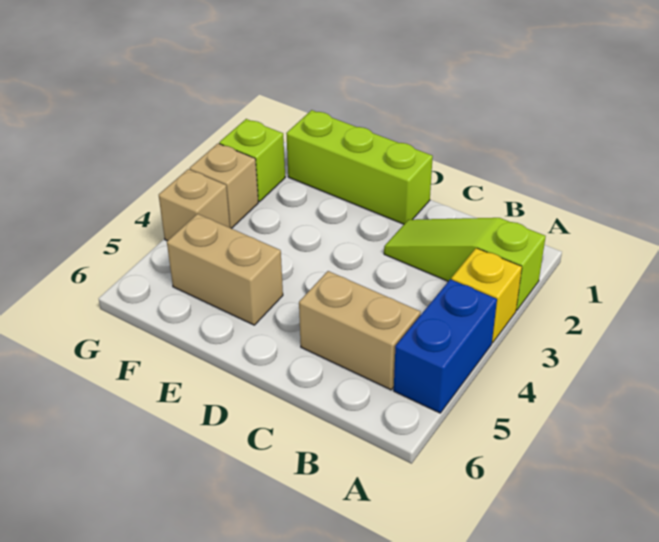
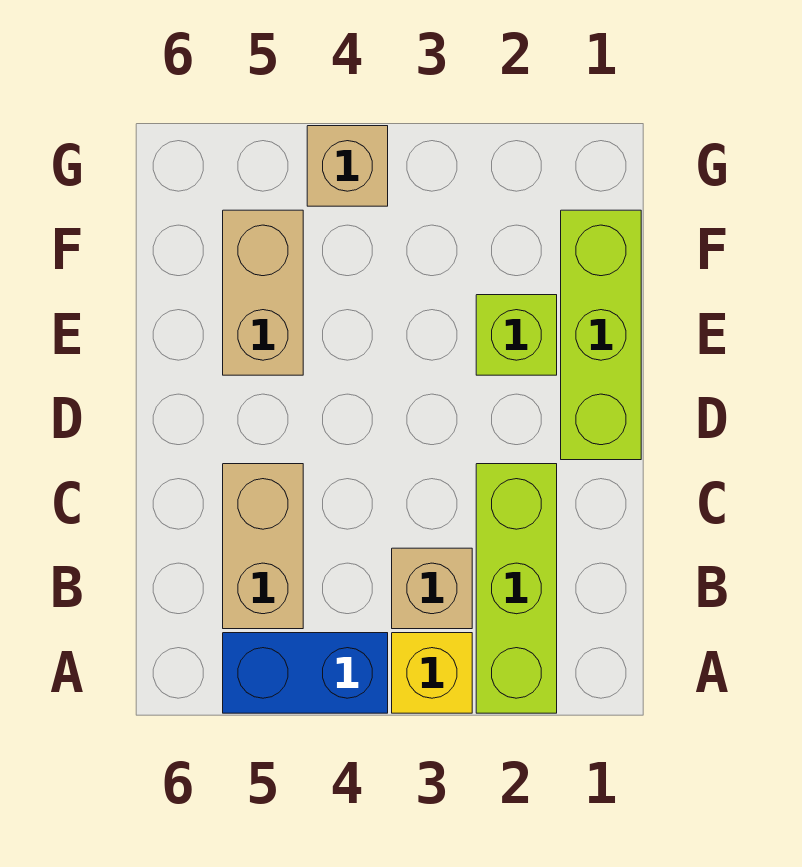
lime slope A2:C2 level 1 top A -> lime brick A2:C2 level 1
lime brick G2 level 1 -> lime brick E2 level 1
tan brick G3 level 1 -> tan brick B3 level 1

